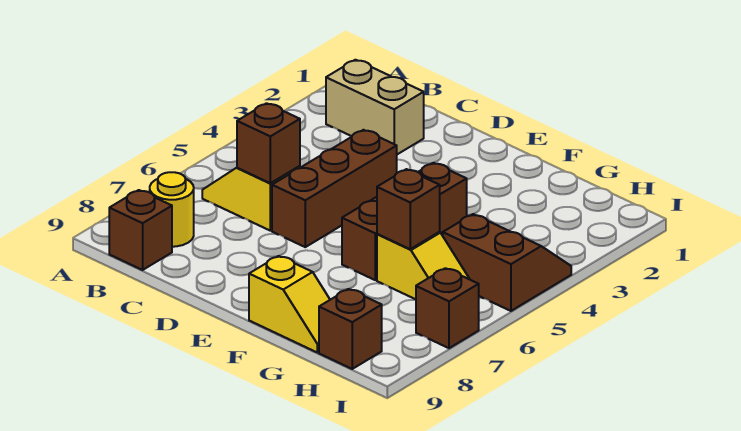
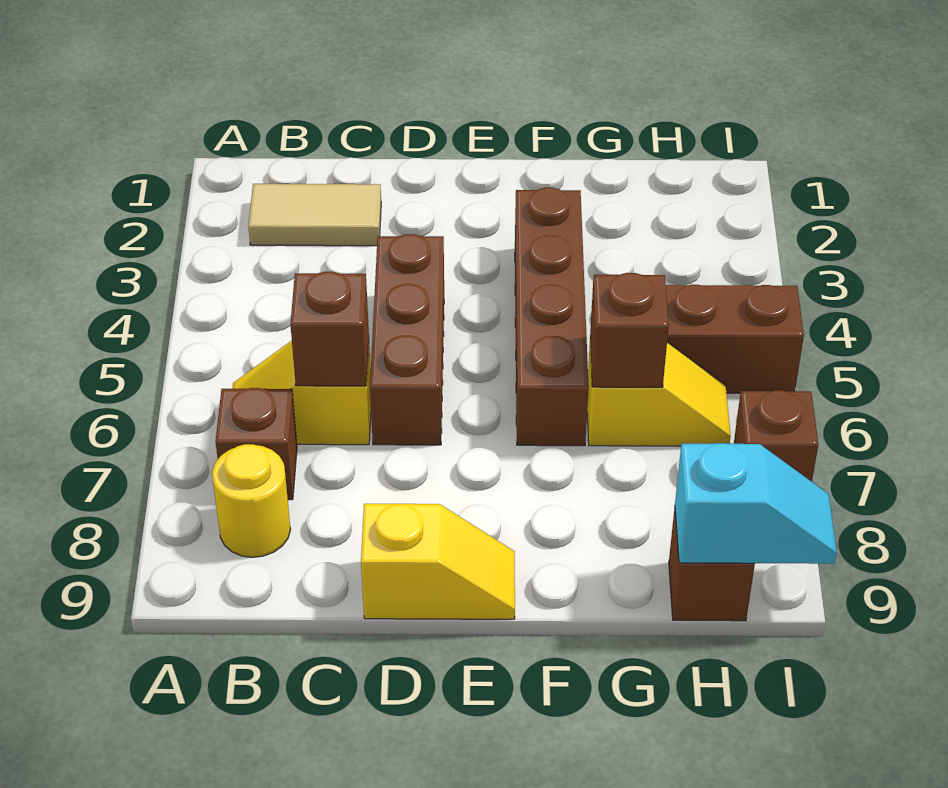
tan brick B2:C2 level 1 -> tan tile B2:C2 level 1
brown brick B9 level 1 -> brown brick B7 level 1
brown brick F4:F6 level 1 -> brown brick F3:F6 level 1
yellow slope F9:G9 level 1 top F -> yellow slope D9:E9 level 1 top D
none -> cyan slope H9:I9 level 2 top H

